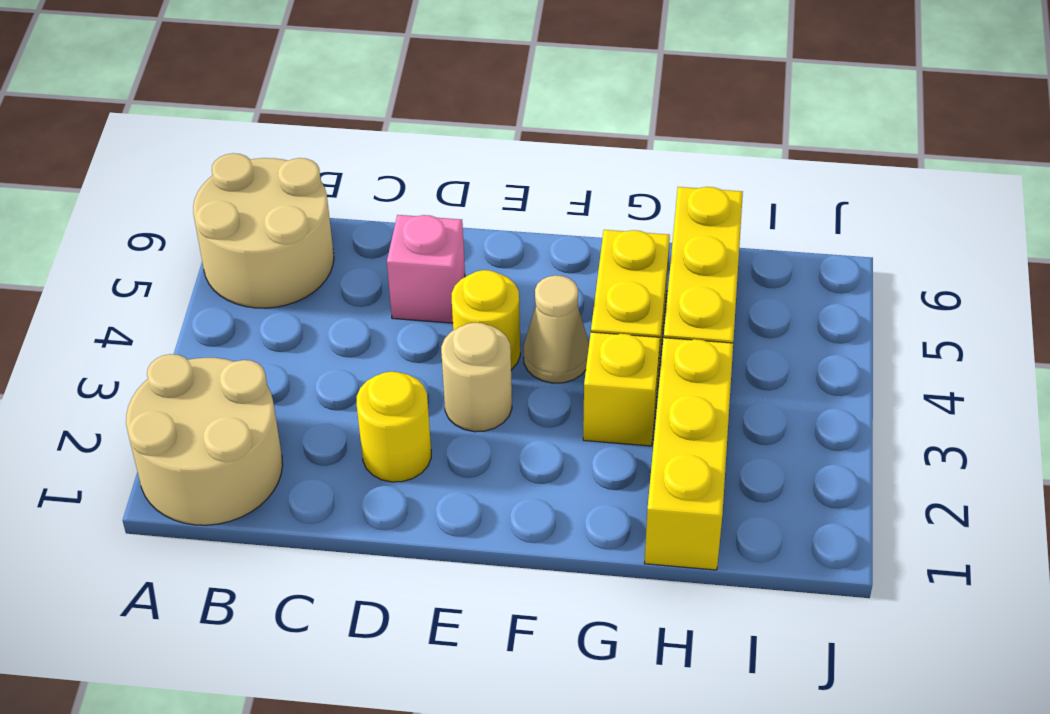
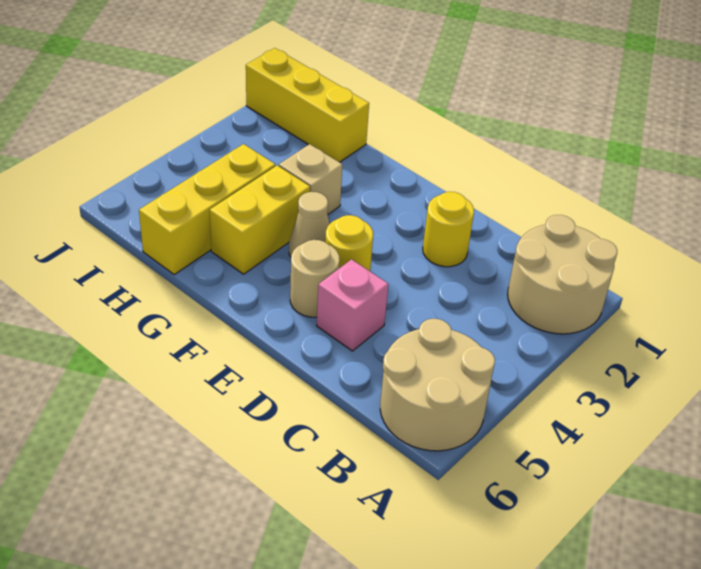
tan round brick E3 level 1 -> tan round brick E5 level 1
yellow brick G3 level 1 -> tan brick G3 level 1
yellow brick H1:H3 level 1 -> yellow brick H1:J1 level 1

